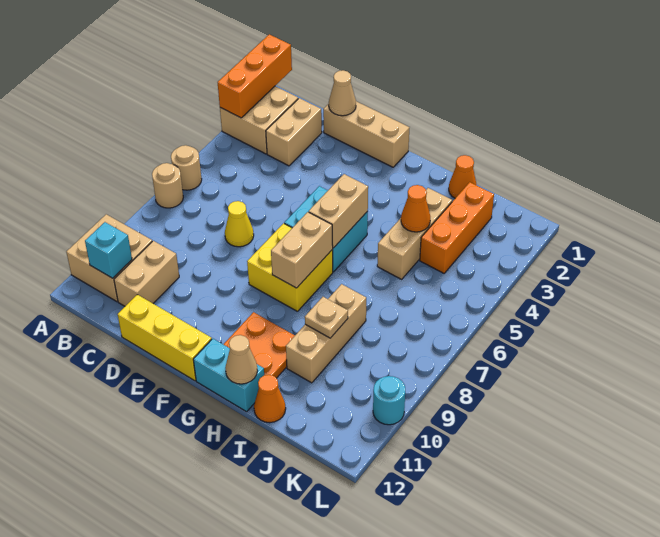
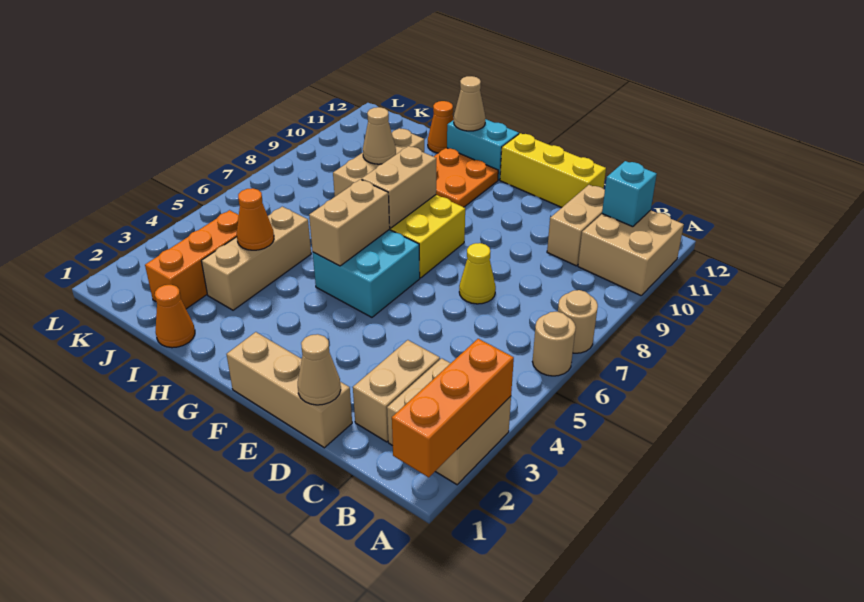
tan plate I9 level 2 -> tan cone I9 level 2
cyan round brick L10 level 1 -> none

